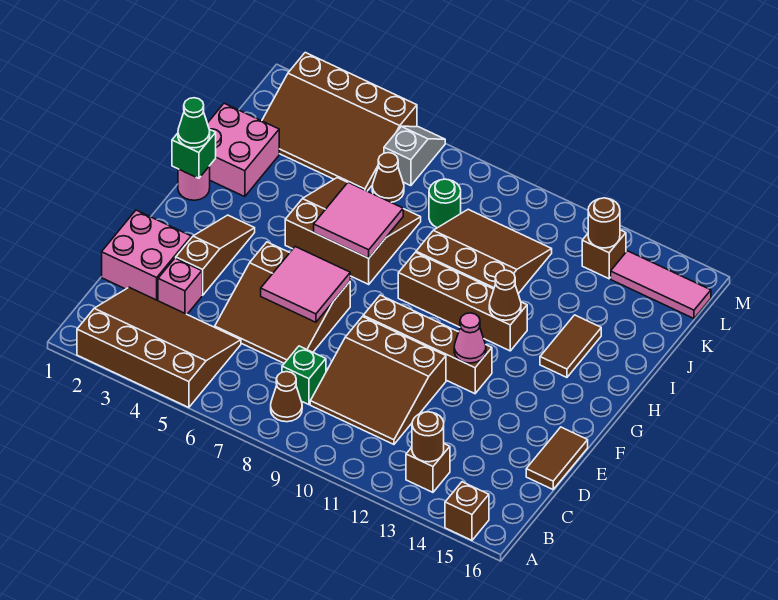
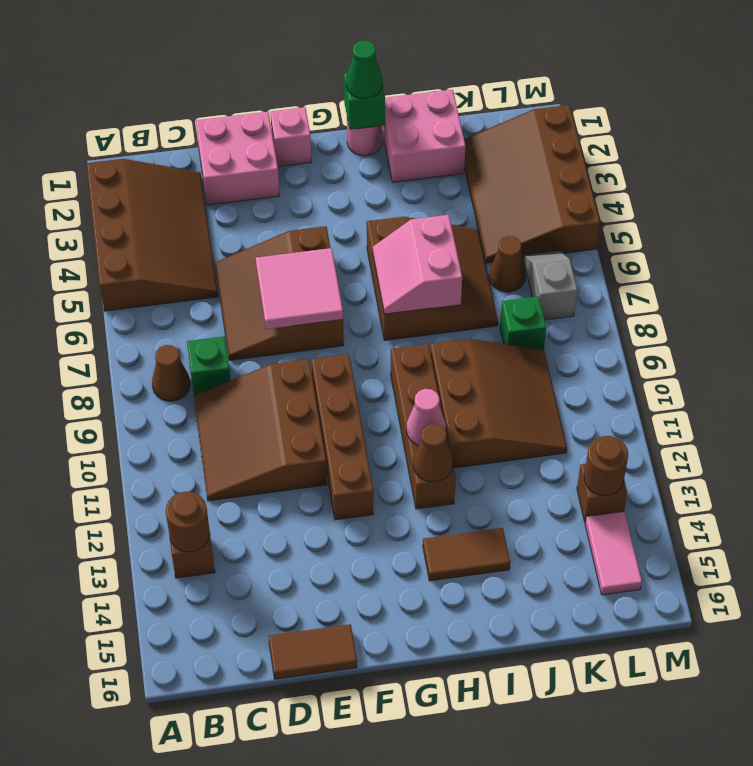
brown brick A15 level 1 -> none
pink brick D3 level 1 -> pink brick F1 level 1
brown slope E3:G3 level 1 top E -> none
pink cone F12 level 2 -> pink cone H11 level 2
pink tile H6:I7 level 2 -> pink slope H6:I7 level 2 top I
green round brick K8 level 1 -> green brick K8 level 1
grey slope L6:M6 level 1 top L -> grey slope L6:L7 level 1 top 7
pink tile L14:L16 level 1 -> pink tile L14:L15 level 1

